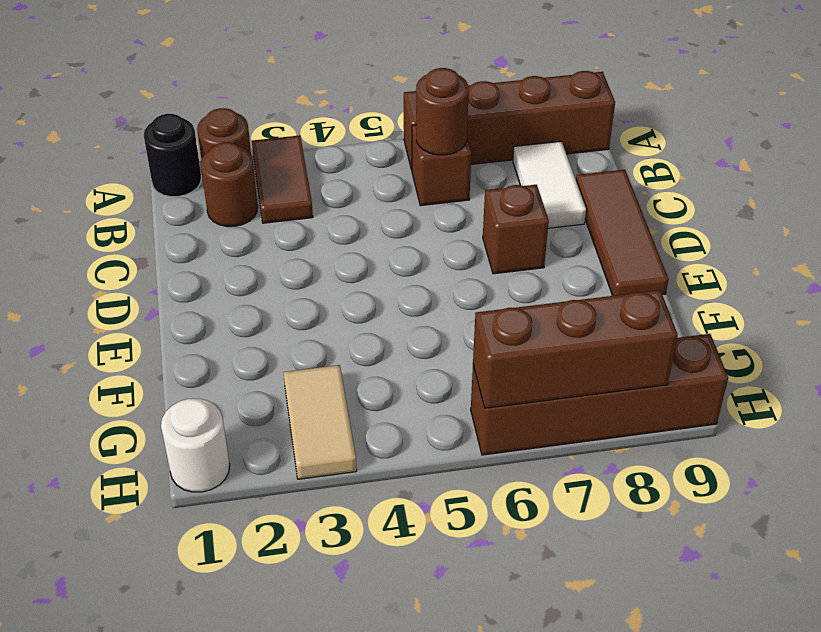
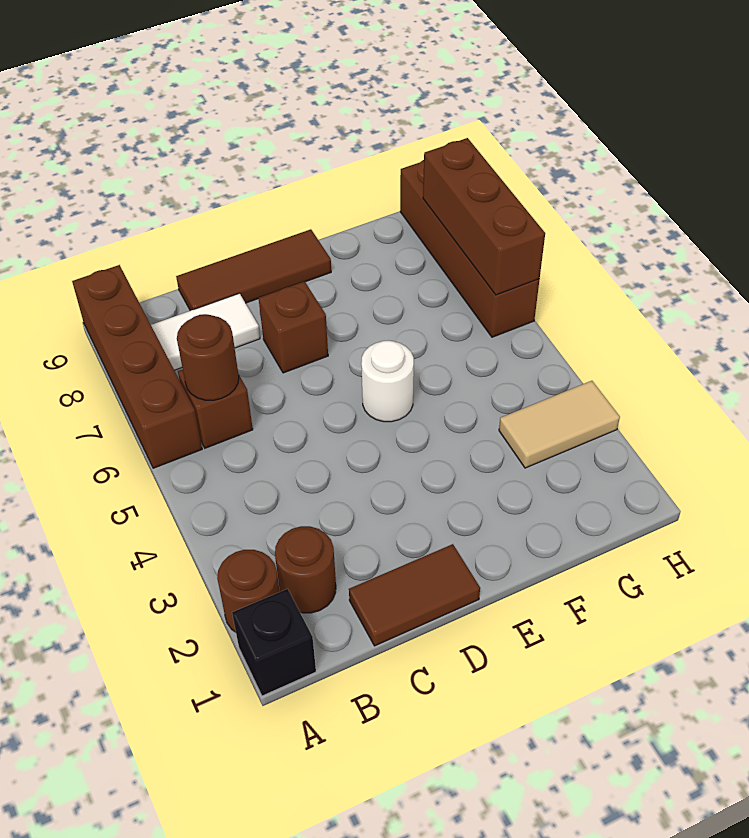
black round brick A1 level 1 -> black brick A1 level 1
brown tile A3:B3 level 1 -> brown tile C1:D1 level 1
white round brick H1 level 1 -> white round brick E5 level 1

